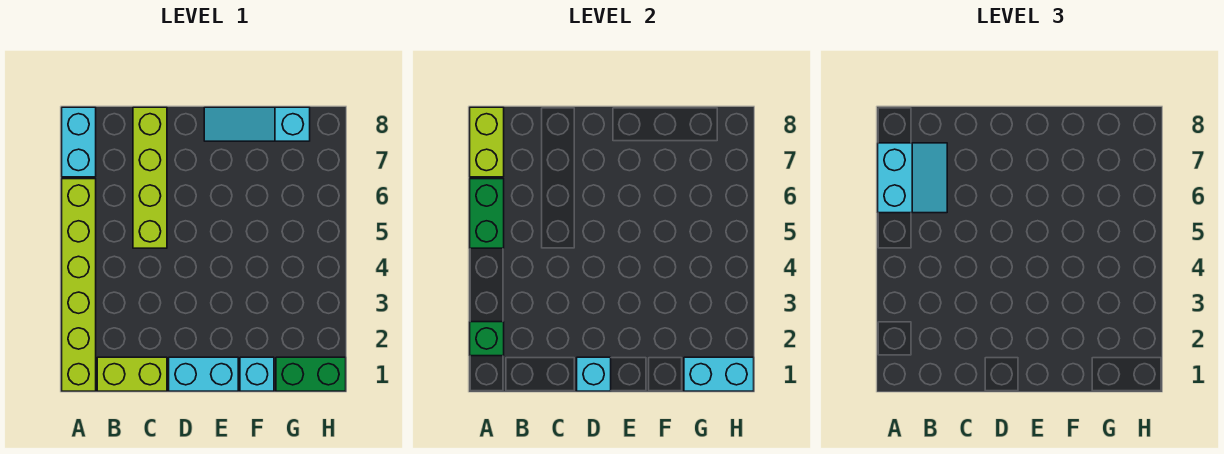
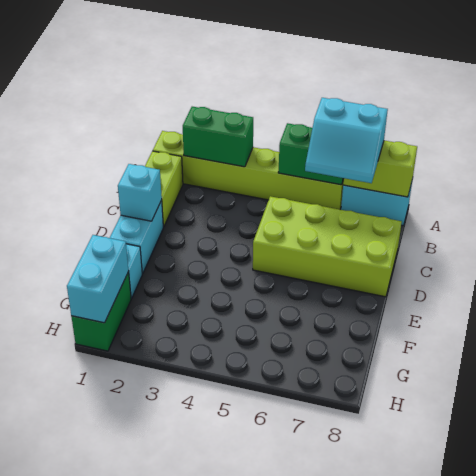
green brick A2 level 2 -> green brick A2:A3 level 2
lime brick C5:C8 level 1 -> lime brick C5:D8 level 1
cyan slope E8:G8 level 1 top G -> none

